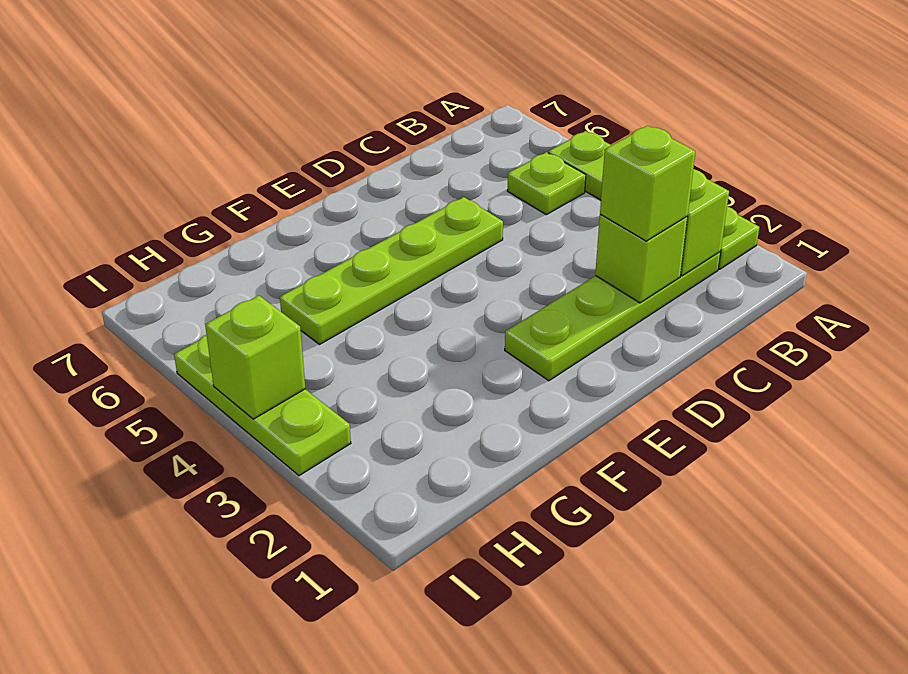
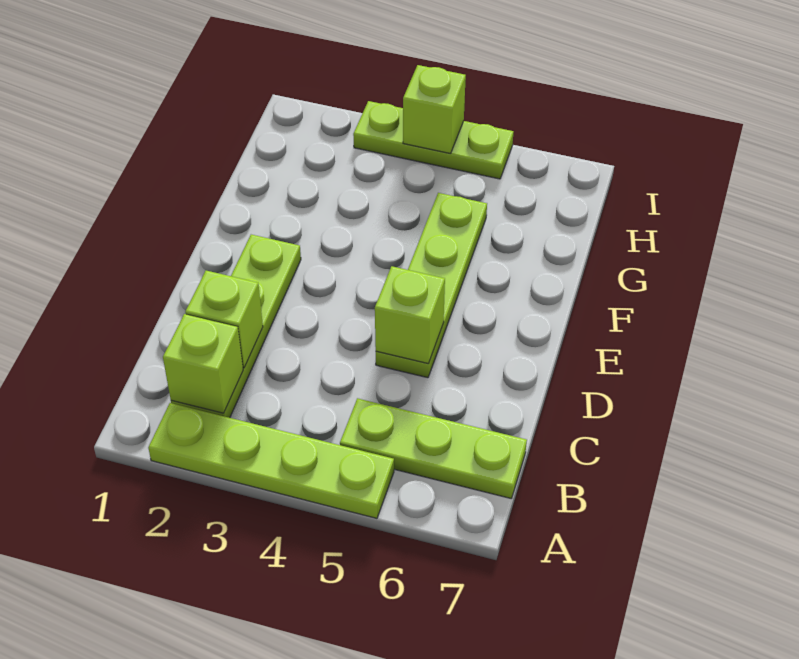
lime plate B5 level 1 -> lime plate B5:B7 level 1
lime brick C2 level 3 -> lime brick D5 level 2

